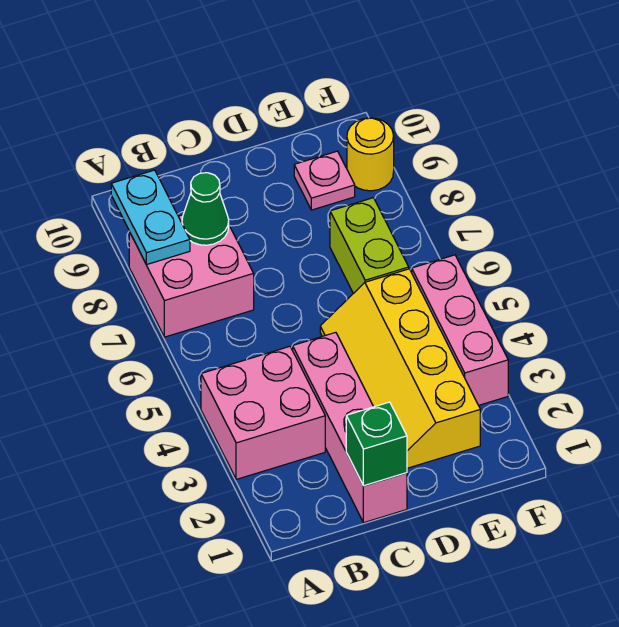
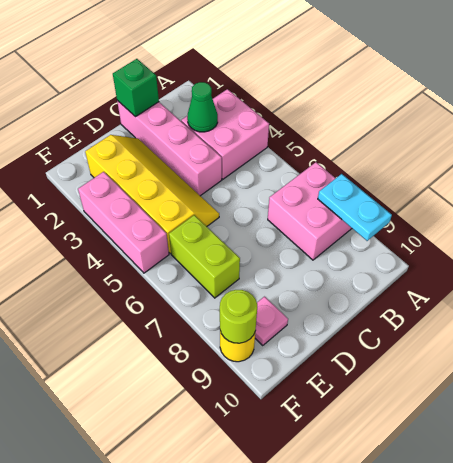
green cone B8 level 2 -> green cone B3 level 2
none -> lime round brick F9 level 2

